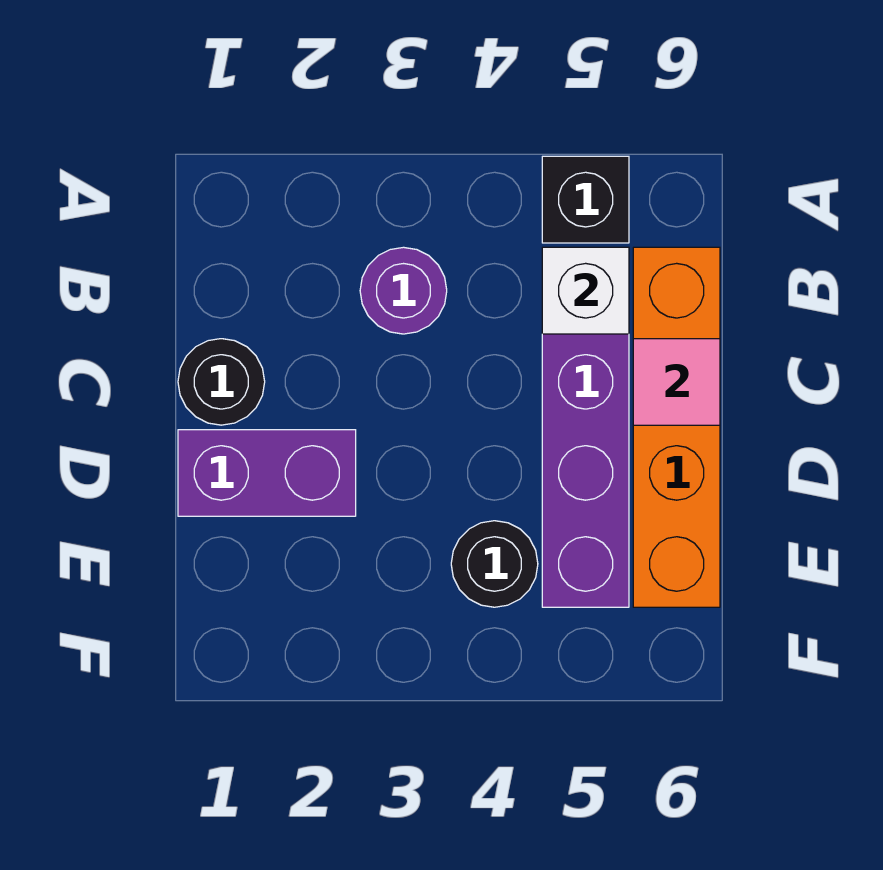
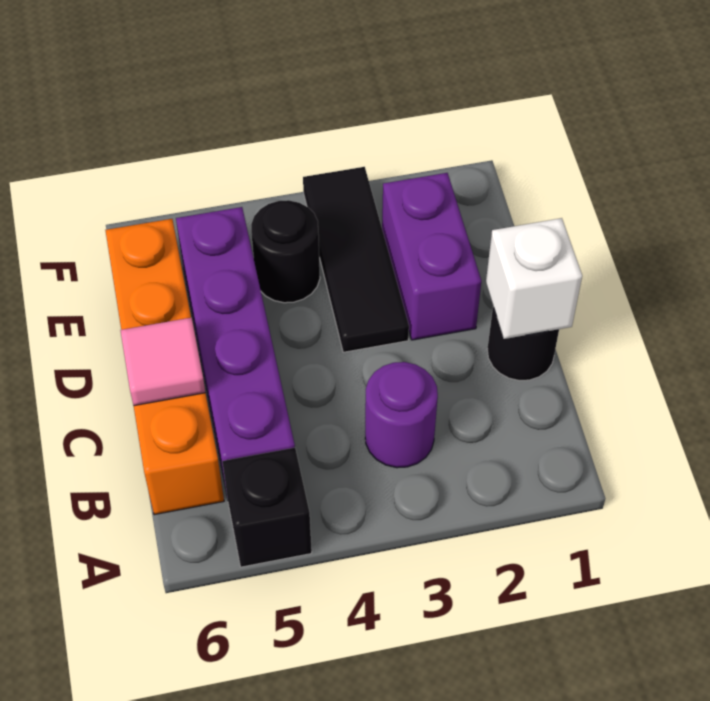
white brick B5 level 2 -> white brick C1 level 2
purple brick D1:D2 level 1 -> purple brick D2:E2 level 1
none -> black tile D3:F3 level 1

